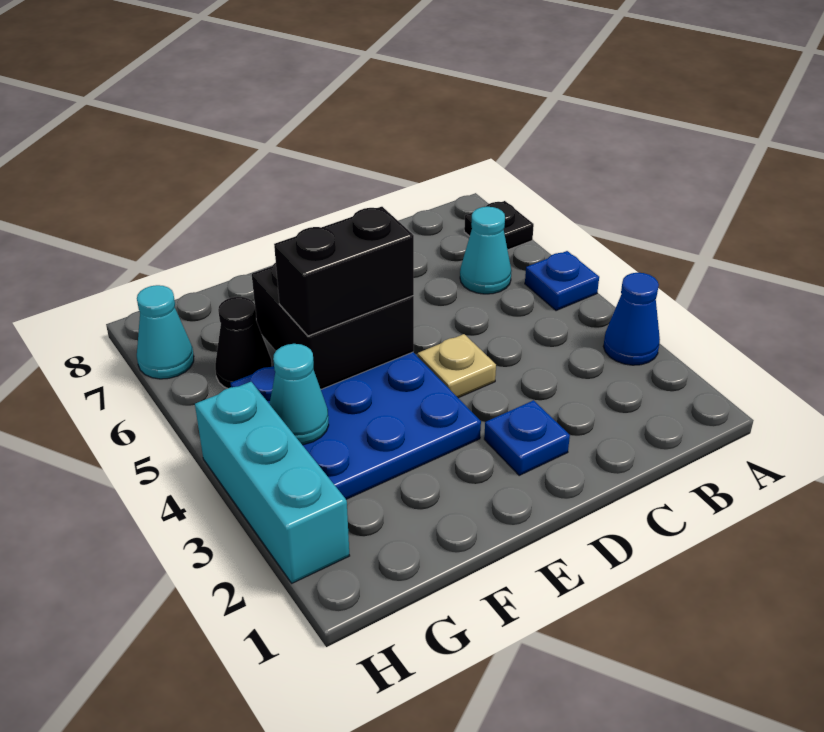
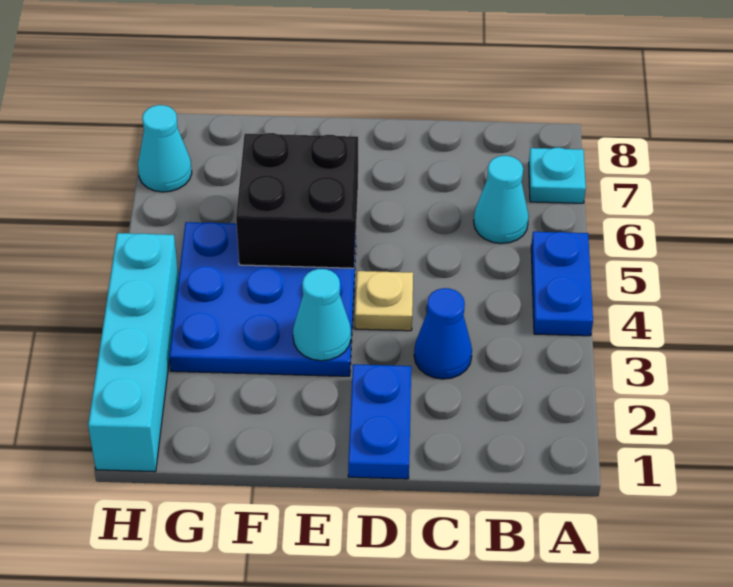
blue cone A3 level 1 -> blue cone C3 level 1
blue plate A5 level 1 -> blue plate A4:A5 level 1
black plate A7 level 1 -> cyan plate A7 level 1
blue plate D2 level 1 -> blue plate D1:D2 level 1
black brick E5:F5 level 3 -> none
cyan cone G4 level 2 -> cyan cone E3 level 2
black cone G6 level 1 -> none
cyan brick H2:H4 level 1 -> cyan brick H1:H4 level 1

